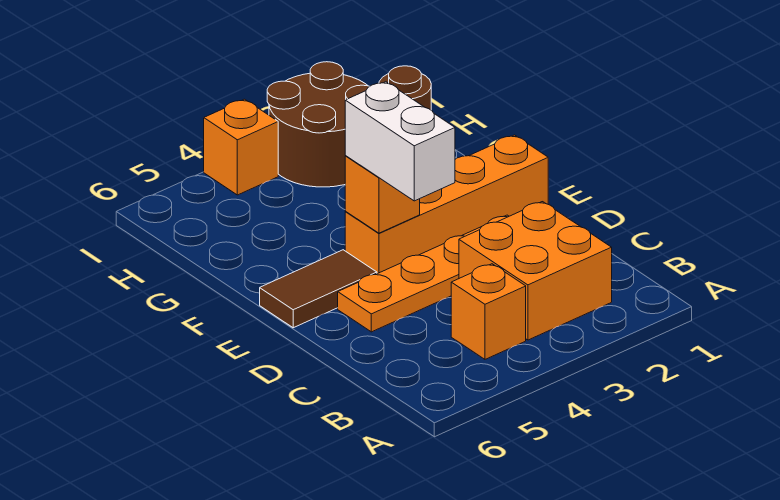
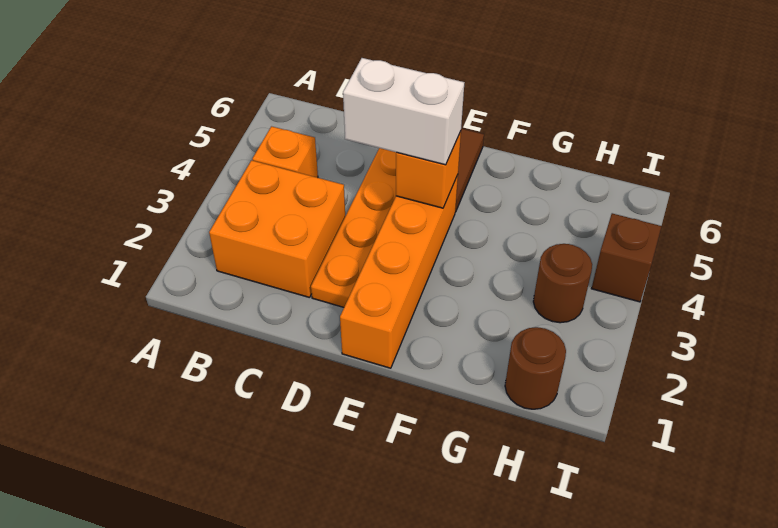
brown round brick H2:I3 level 1 -> brown round brick H3 level 1
orange brick I4 level 1 -> brown brick I4 level 1

